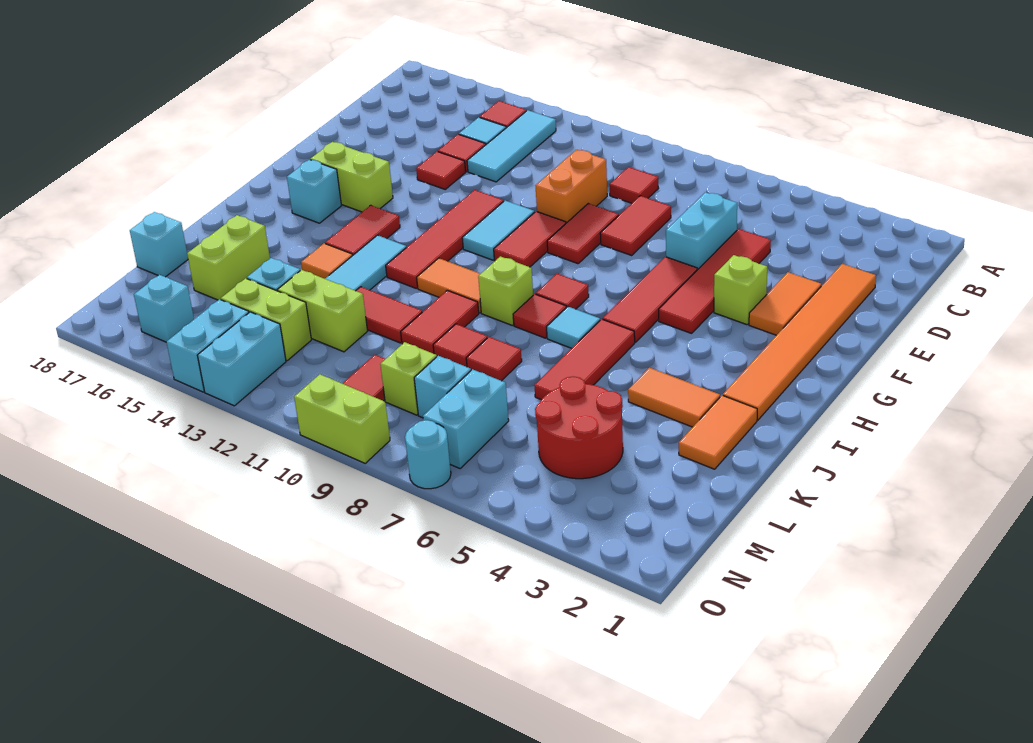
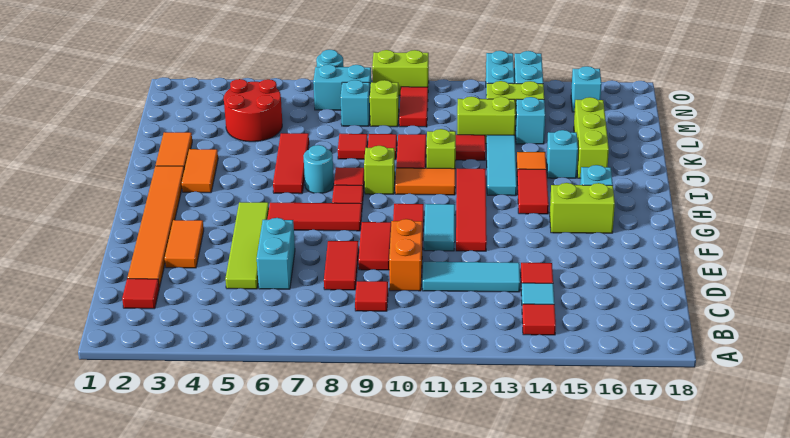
cyan tile B13:D13 level 1 -> cyan tile D11:D13 level 1
red tile D5:G5 level 1 -> lime tile D5:G5 level 1
red tile E14 level 1 -> red tile C2 level 1
lime brick F4 level 1 -> lime brick J11 level 1
red tile F6:H6 level 1 -> red tile G6:G8 level 1
cyan tile I7 level 1 -> cyan round brick I7 level 1
orange tile J3:J4 level 1 -> orange tile I3:J3 level 1
lime brick K16:L16 level 1 -> lime brick J16:L16 level 1
cyan brick L18 level 1 -> cyan brick J15 level 1
cyan brick M7:N7 level 1 -> cyan brick N7:N8 level 1

